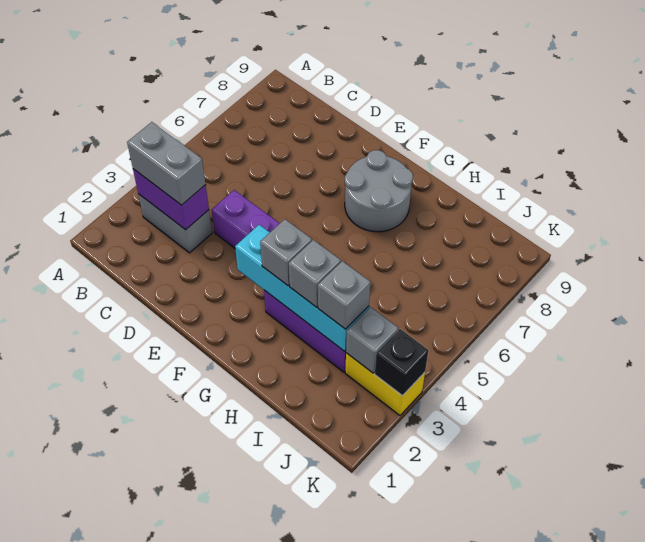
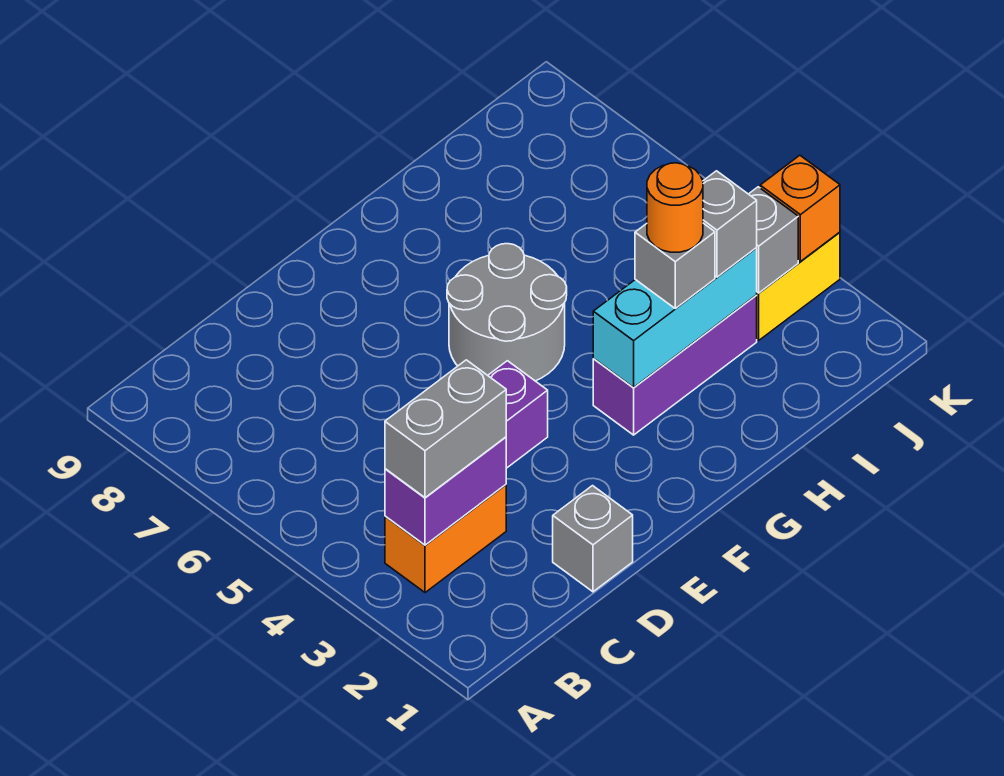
grey brick B3:C3 level 1 -> orange brick B3:C3 level 1
cyan brick F3:I3 level 2 -> cyan brick G3:I3 level 2
grey round brick F7:G8 level 1 -> grey round brick F5:G6 level 1
grey brick G3 level 3 -> grey brick D1 level 1
none -> orange round brick H3 level 4
black brick K3 level 2 -> orange brick K3 level 2

